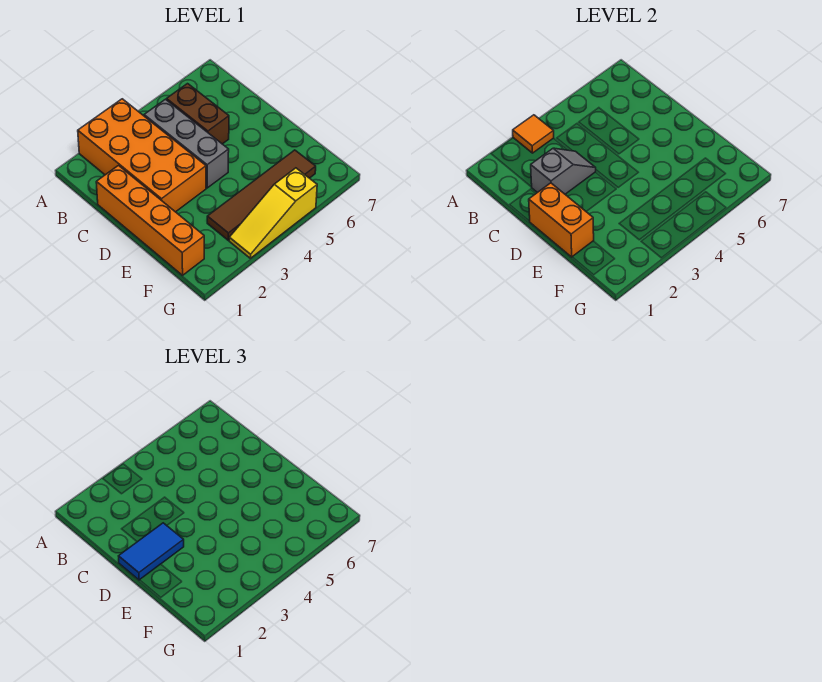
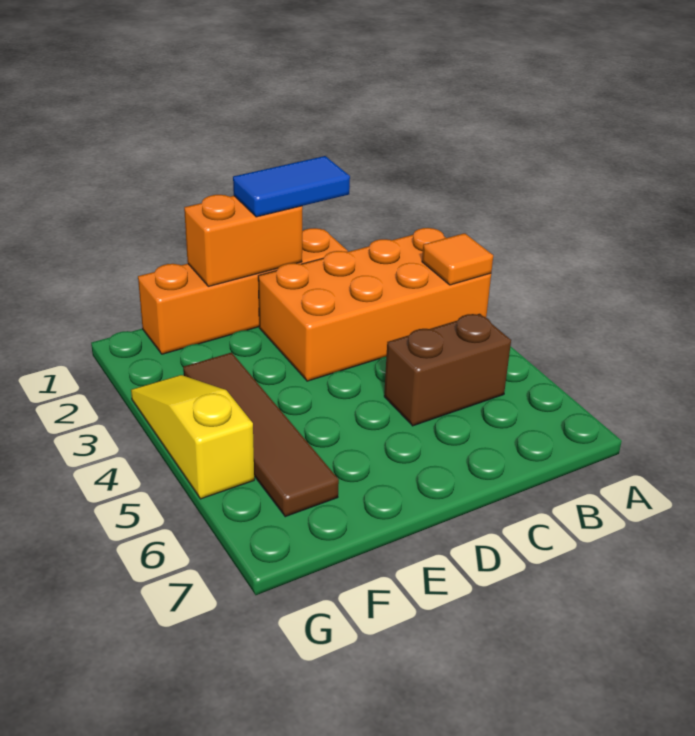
grey brick B4:D4 level 1 -> none
grey slope C2:C3 level 2 top 2 -> none
blue tile D1:D2 level 3 -> blue tile C1:D1 level 3

